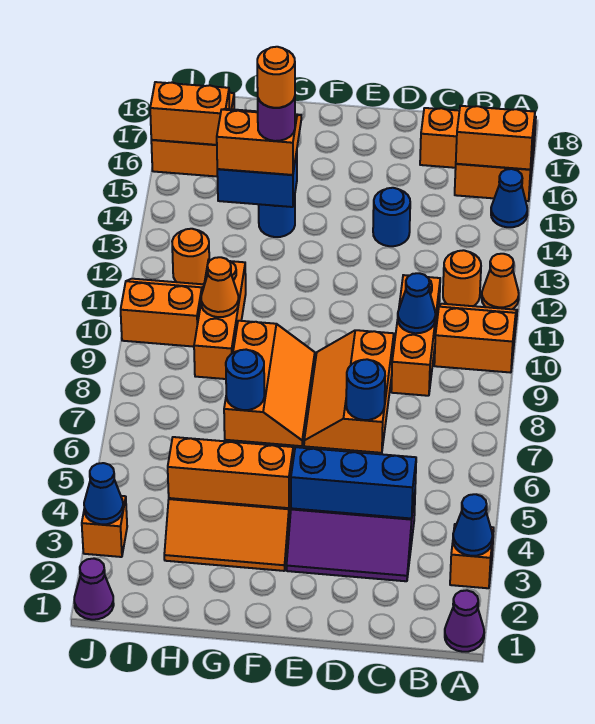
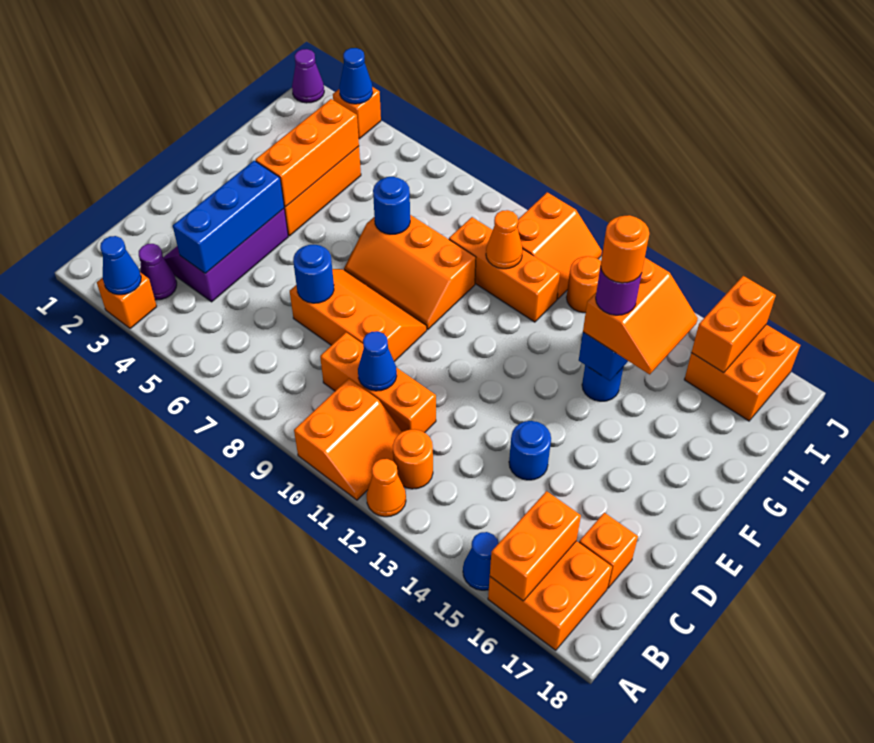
purple cone A1 level 1 -> purple cone B3 level 1

